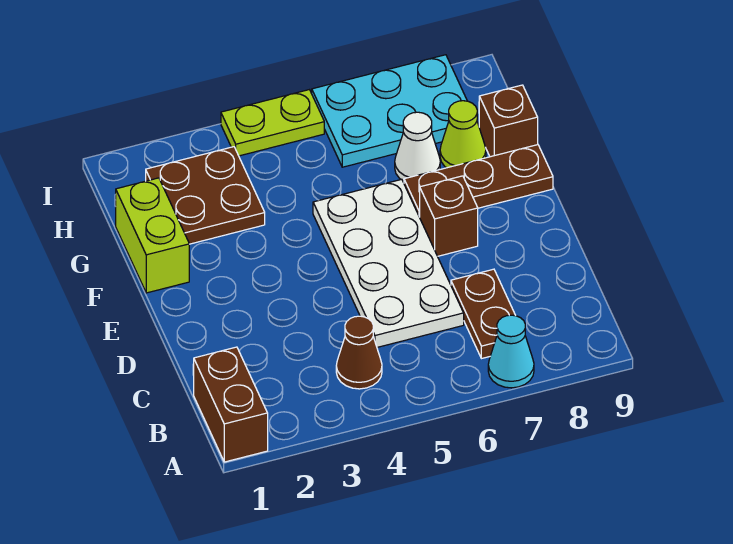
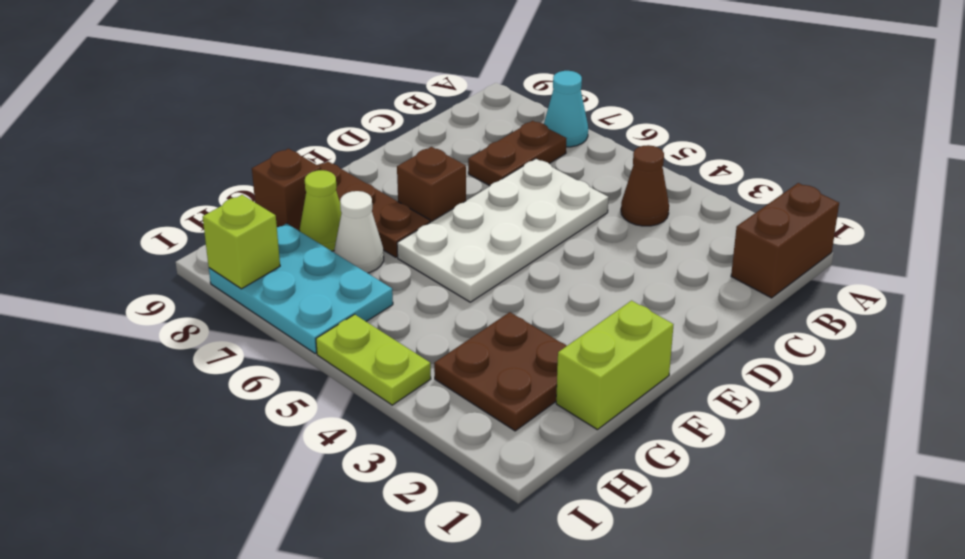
none -> lime brick I8 level 2

